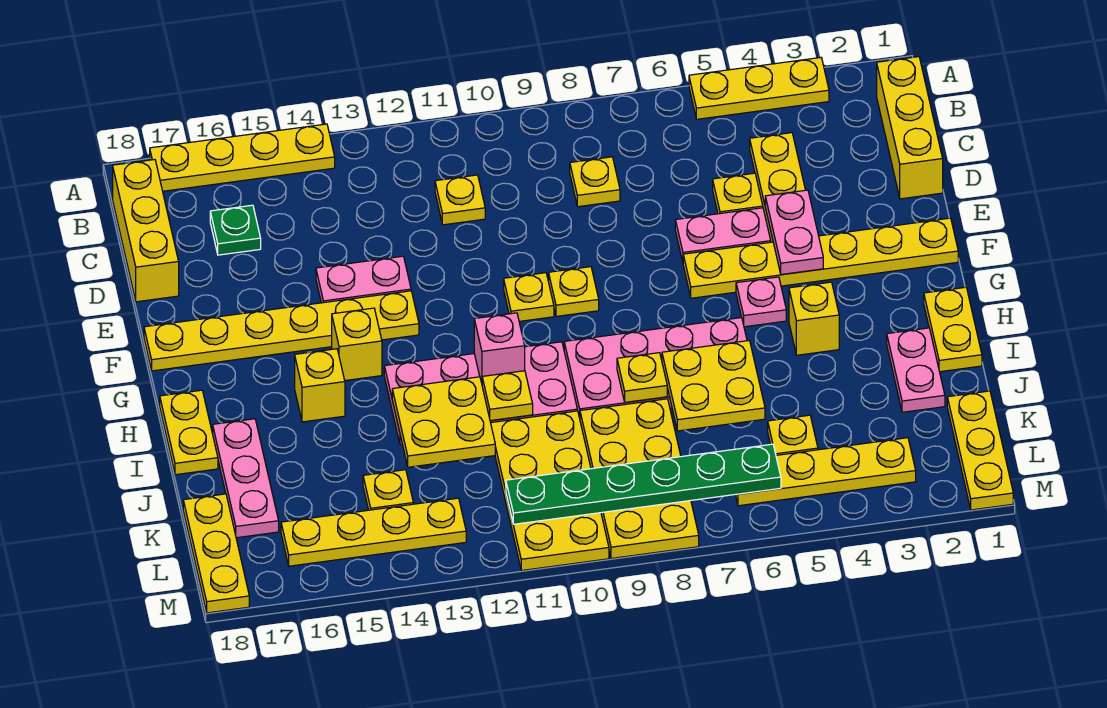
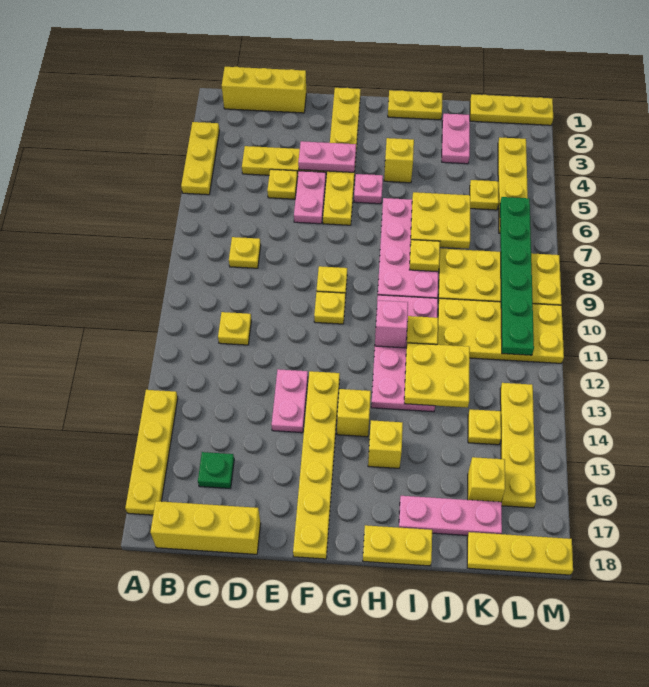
pink plate I2:J2 level 1 -> pink plate J2:J3 level 1
none -> yellow brick K16 level 1

